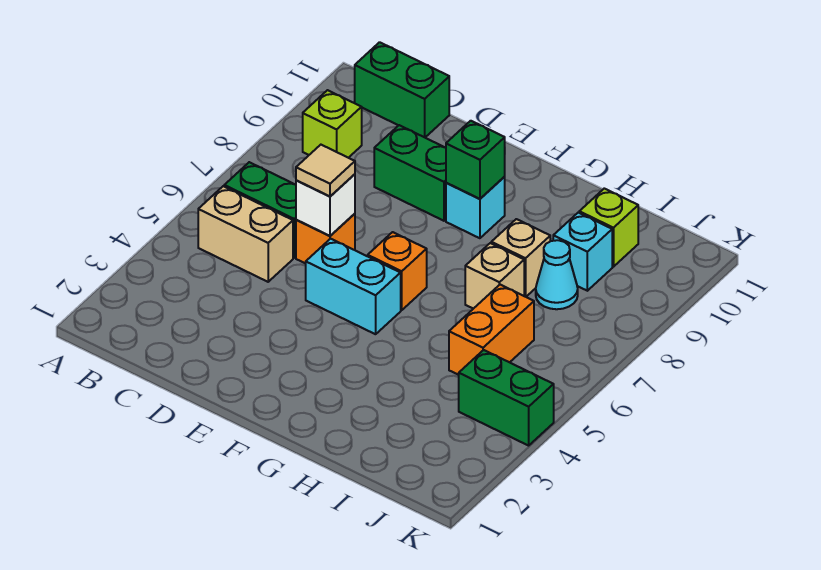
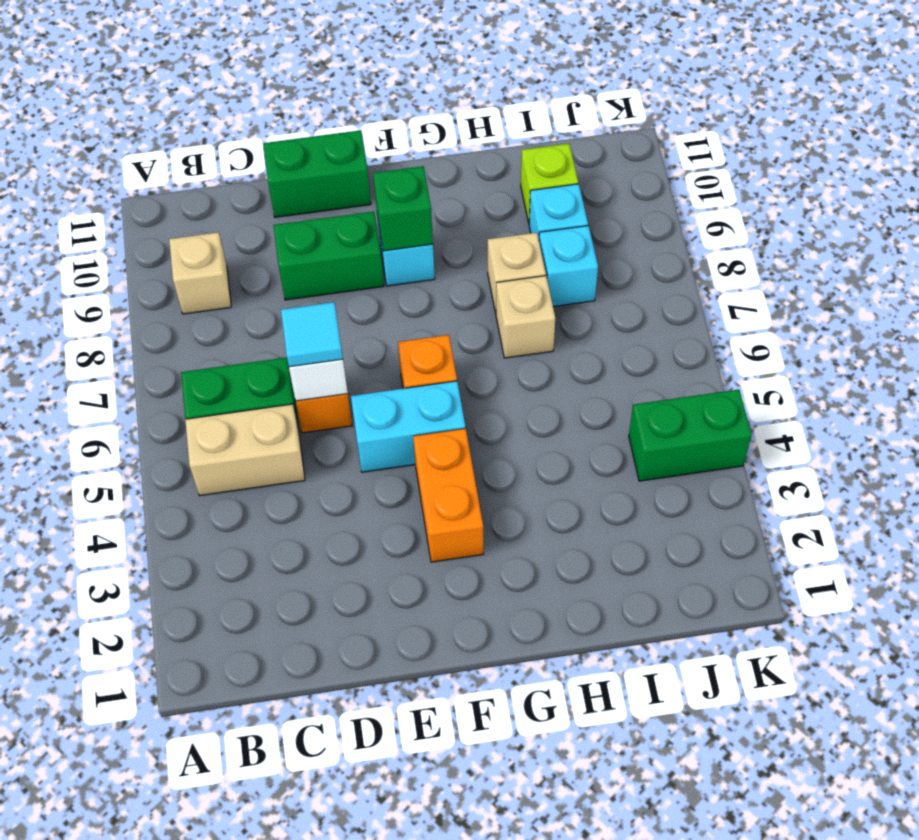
lime brick B9 level 1 -> tan brick B9 level 1
green brick B11:C11 level 1 -> green brick D11:E11 level 1
tan tile D6 level 3 -> cyan tile D6 level 3
orange brick I5:I6 level 1 -> orange brick F3:F4 level 1
cyan cone I8 level 1 -> cyan brick I8 level 1

